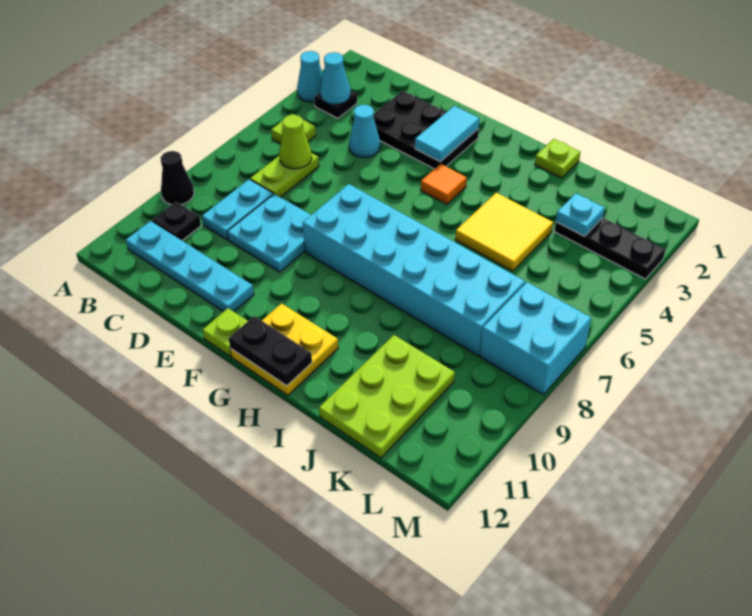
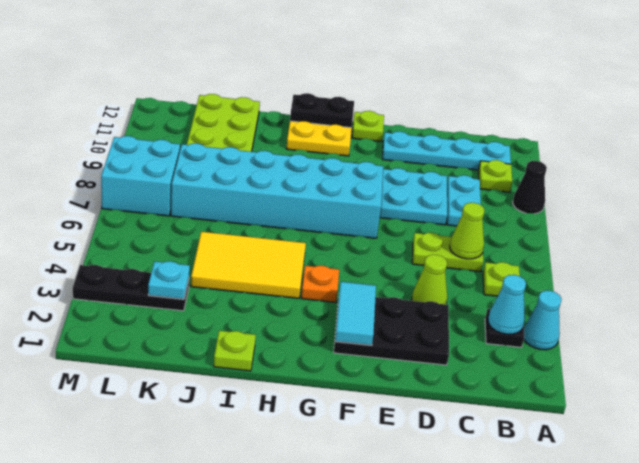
black plate B10 level 1 -> lime plate B10 level 1
lime plate C6:C7 level 1 -> lime plate C6:D6 level 1
cyan cone D4 level 1 -> lime cone D4 level 1
orange tile G4 level 1 -> orange plate G4 level 1
yellow tile I4:J5 level 1 -> yellow tile H4:J5 level 1

